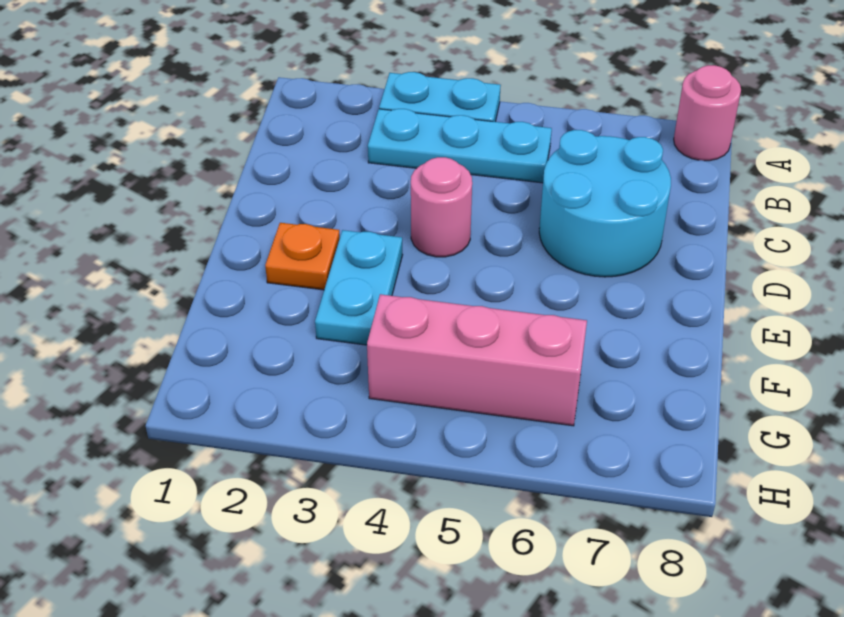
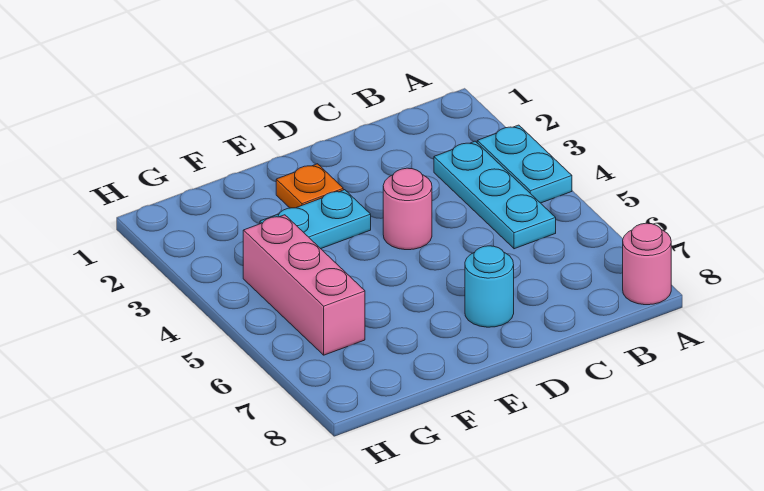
cyan round brick C6:D7 level 1 -> cyan round brick D7 level 1

